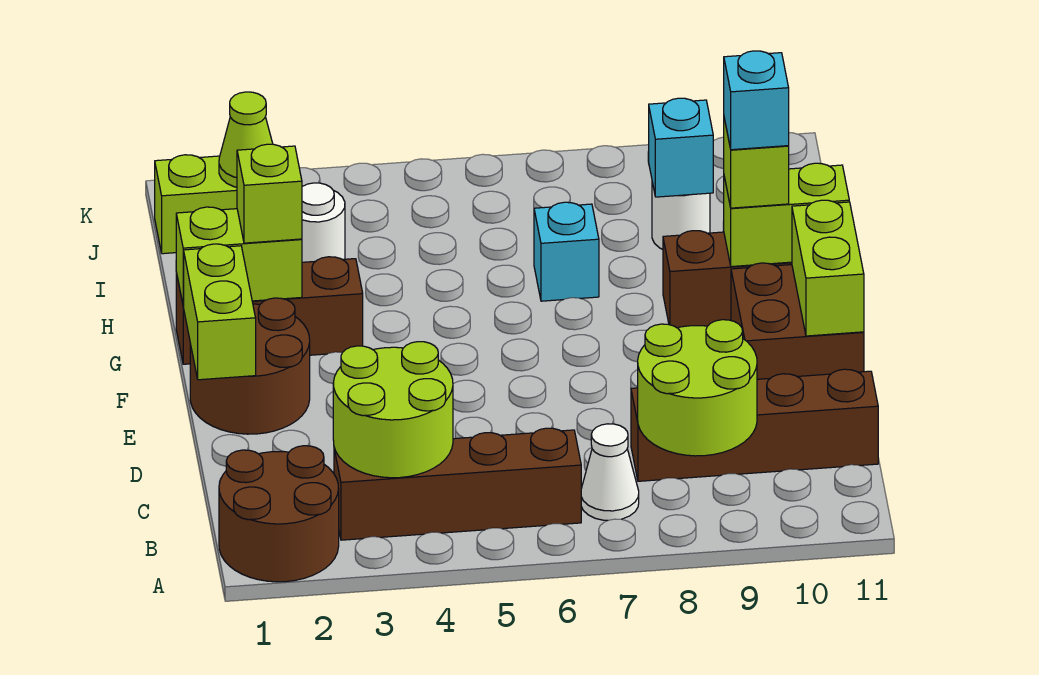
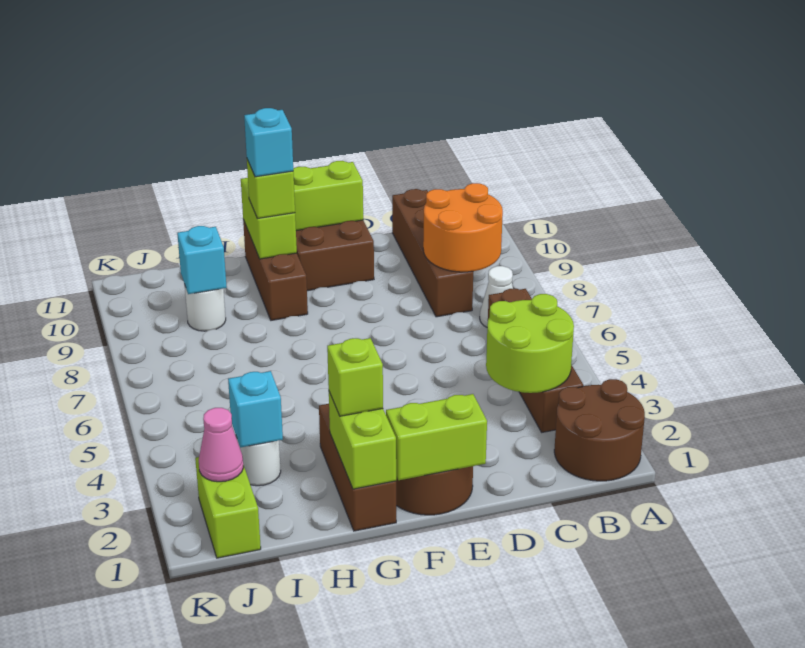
lime round brick B8:C9 level 2 -> orange round brick B8:C9 level 2
cyan brick H7 level 1 -> cyan brick I3 level 2
lime cone J2 level 2 -> pink cone J2 level 2

